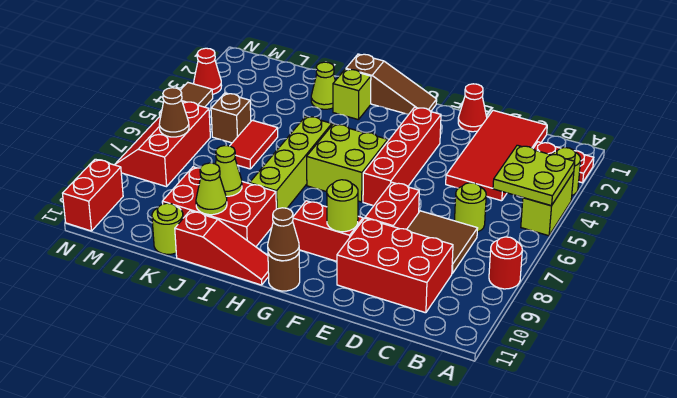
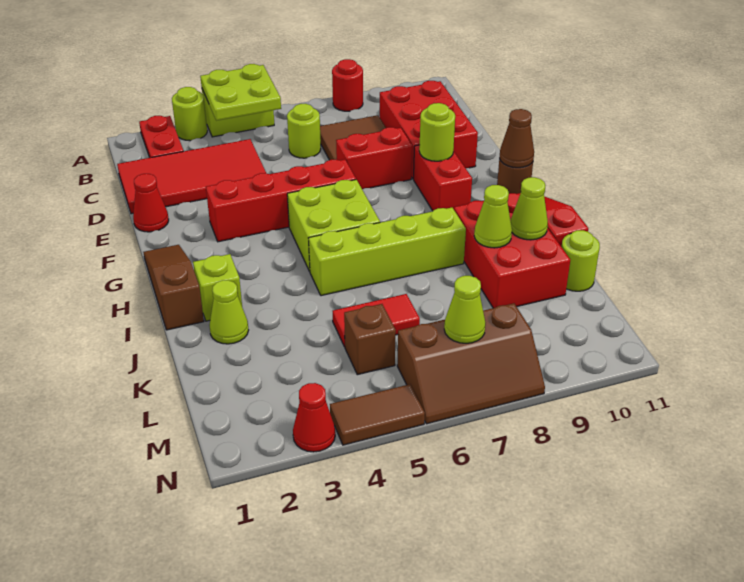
red slope M6:N8 level 1 top M -> brown slope M6:N8 level 1 top M
brown cone M7 level 2 -> lime cone M7 level 2
red brick N10:N11 level 1 -> none

